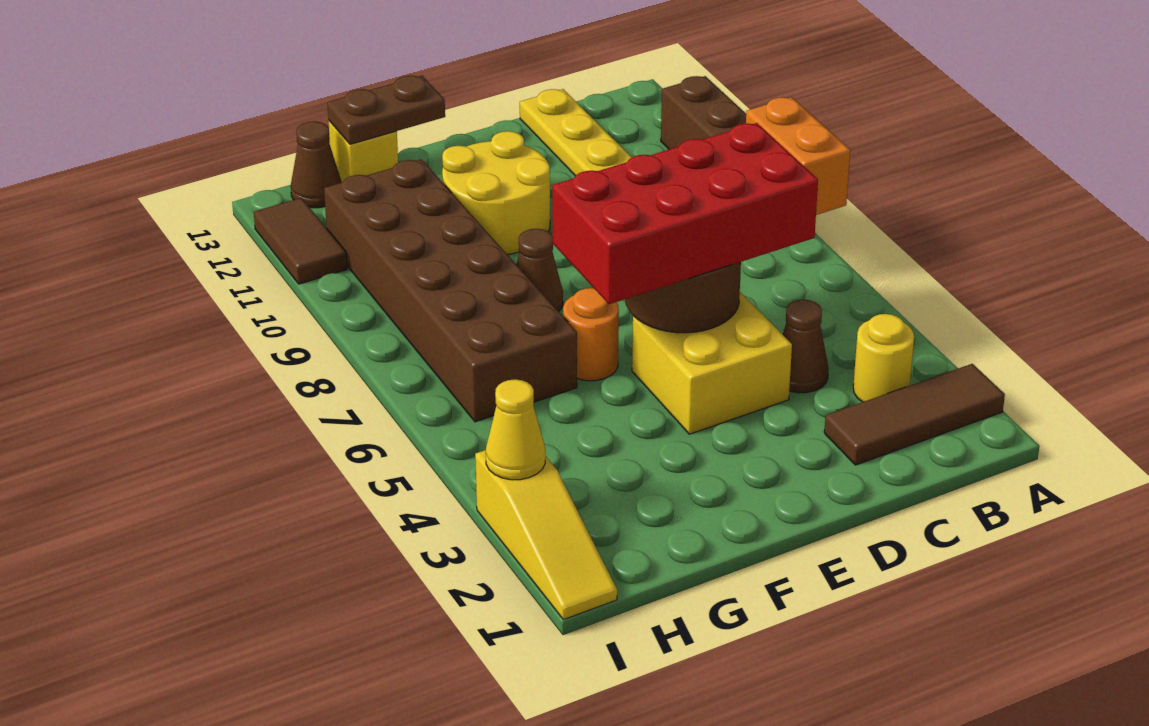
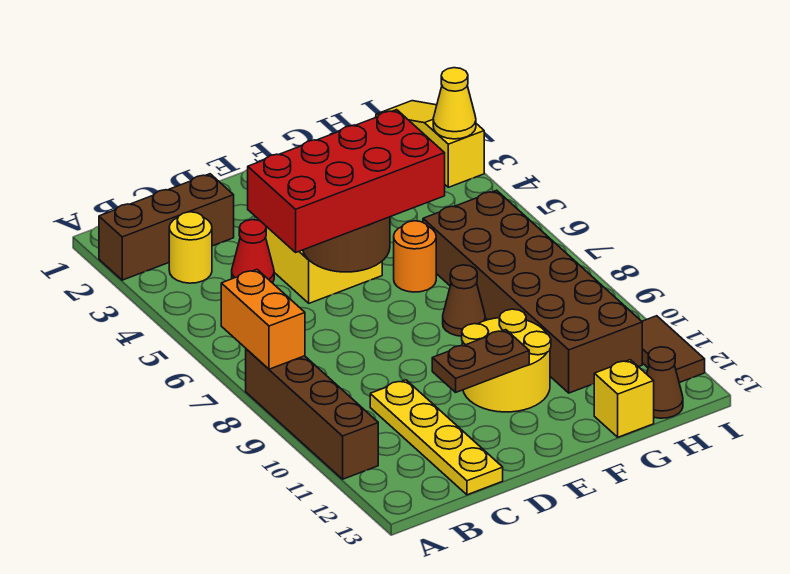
brown tile A2:C2 level 1 -> brown brick A2:C2 level 1
brown cone C4 level 1 -> red cone C4 level 1
brown plate F13:G13 level 2 -> brown plate D11:E11 level 2

